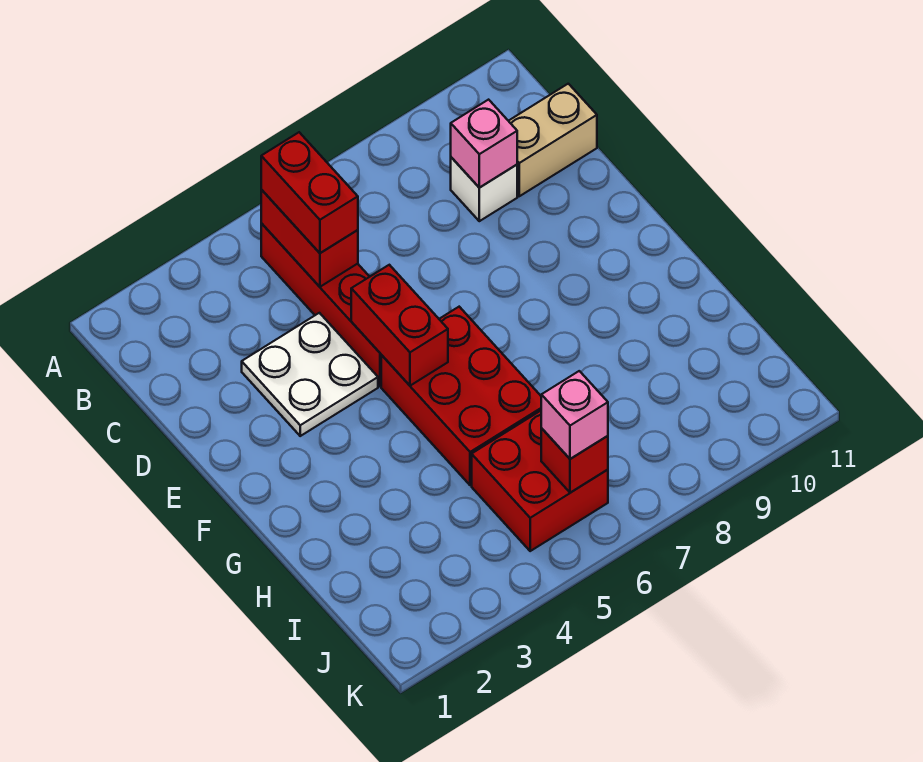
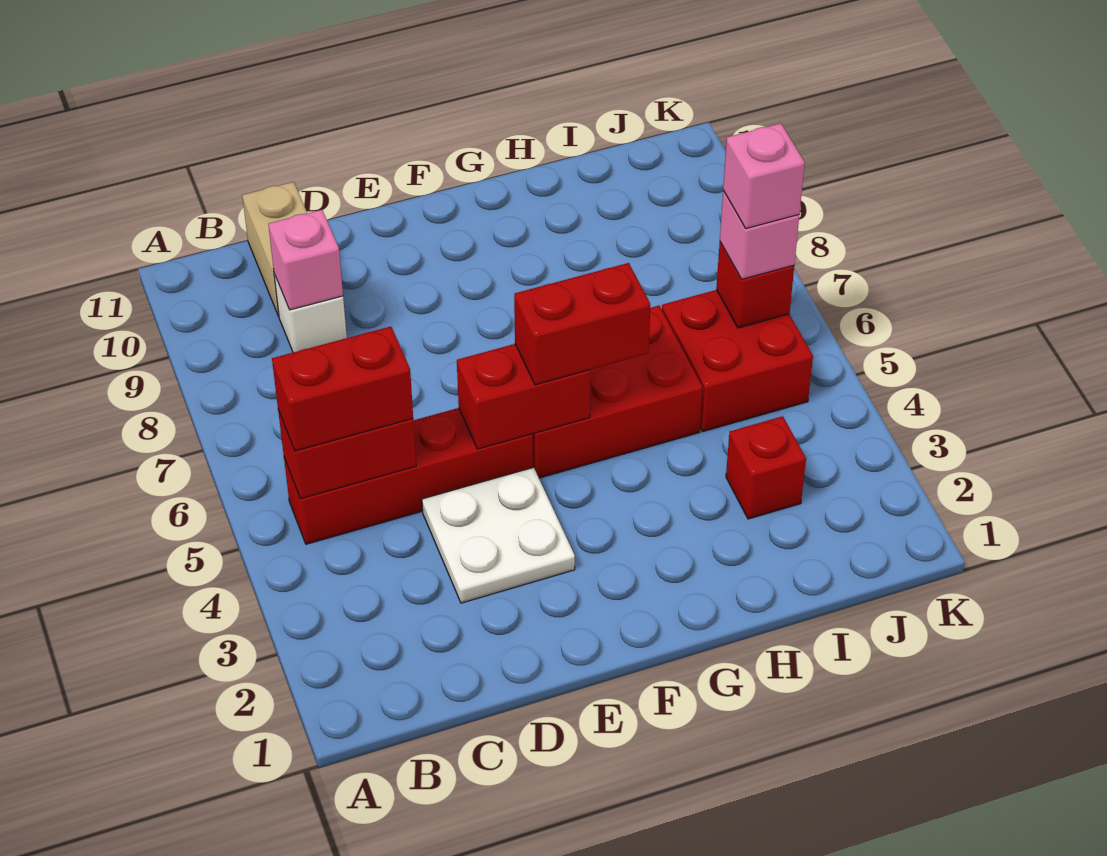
none -> red brick F5:G5 level 3
none -> red brick I3 level 1
none -> pink brick J6 level 4

